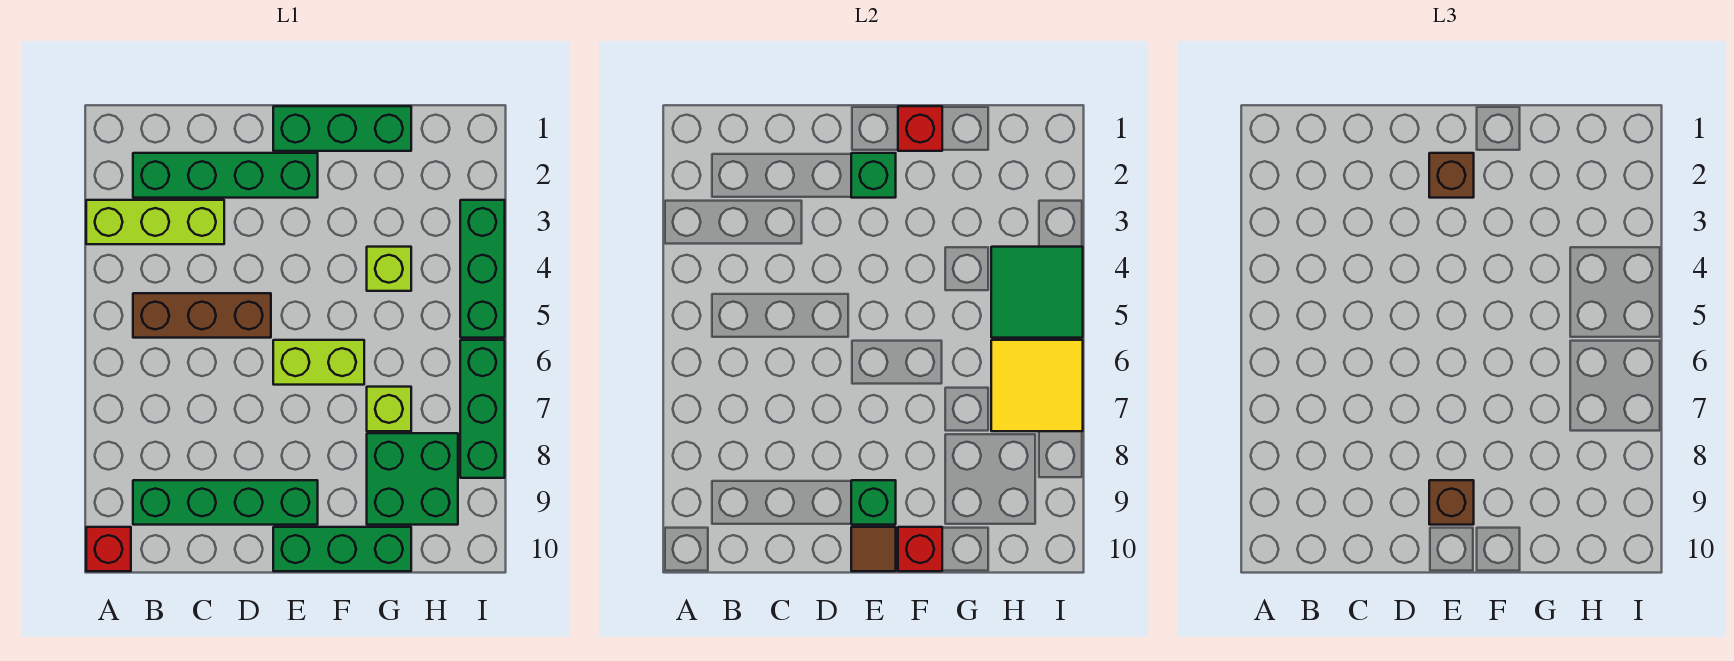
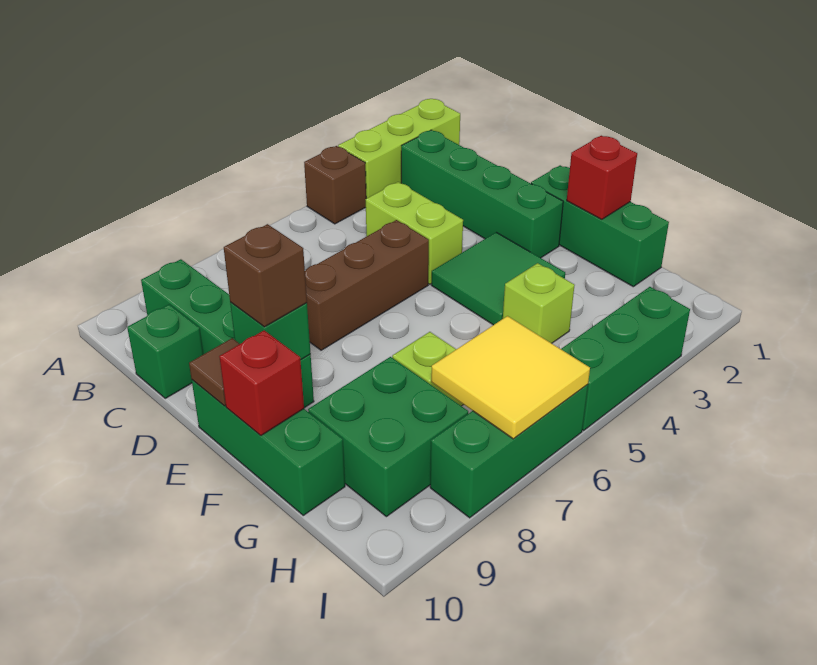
lime brick A3:C3 level 1 -> lime brick A1:A3 level 1
red brick A10 level 1 -> none
brown brick B5:D5 level 1 -> brown brick D5:D7 level 1
green brick E2 level 2 -> green brick C10 level 1
brown brick E2 level 3 -> brown brick A4 level 1
lime brick E6:F6 level 1 -> lime brick C4:D4 level 1
green tile H4:I5 level 2 -> green tile E3:F4 level 1

